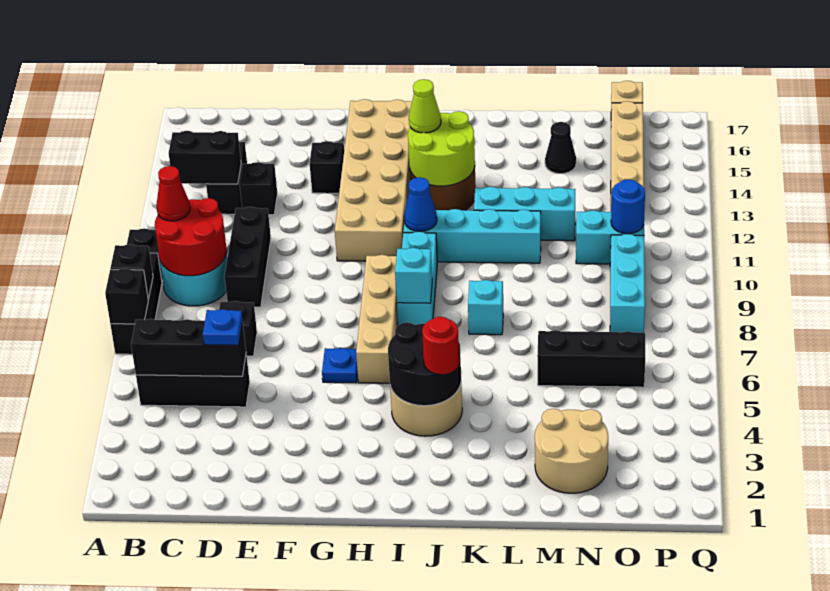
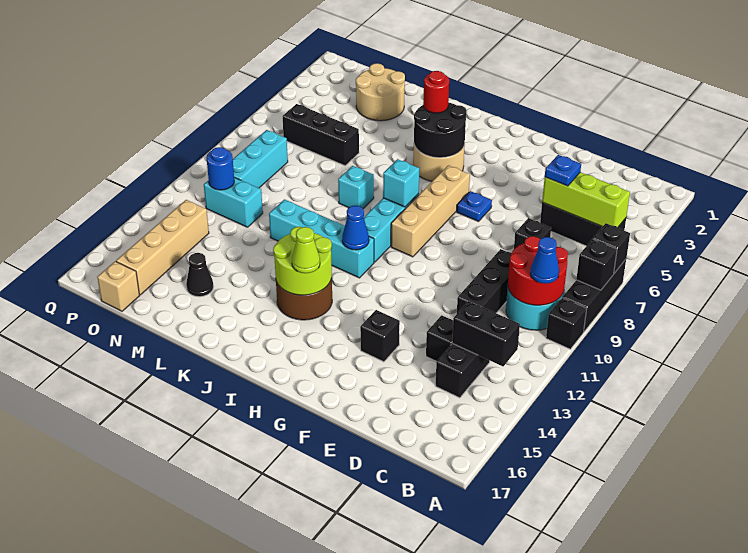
black brick B5:D5 level 2 -> lime brick B5:D5 level 2
red cone B10 level 3 -> blue cone B10 level 3
tan brick G11:H16 level 1 -> none
cyan brick K12:M12 level 1 -> none

